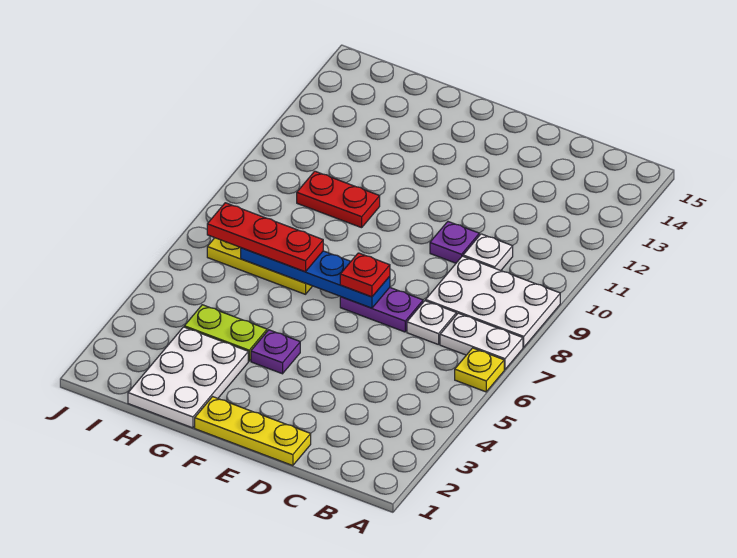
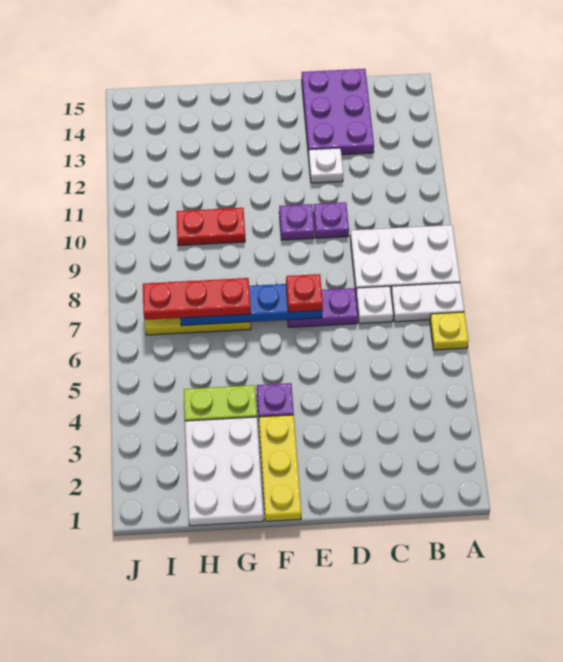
white plate C10 level 1 -> white plate D12 level 1
none -> purple plate C13:D15 level 1
yellow plate D1:F1 level 1 -> yellow plate F1:F3 level 1
none -> purple plate E10 level 1

